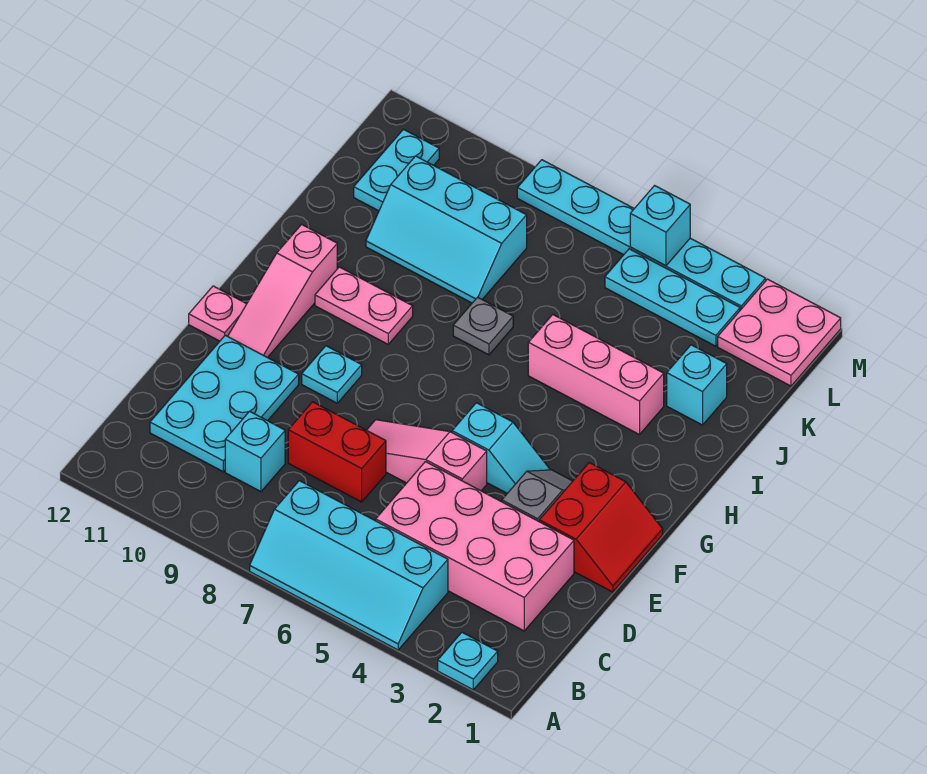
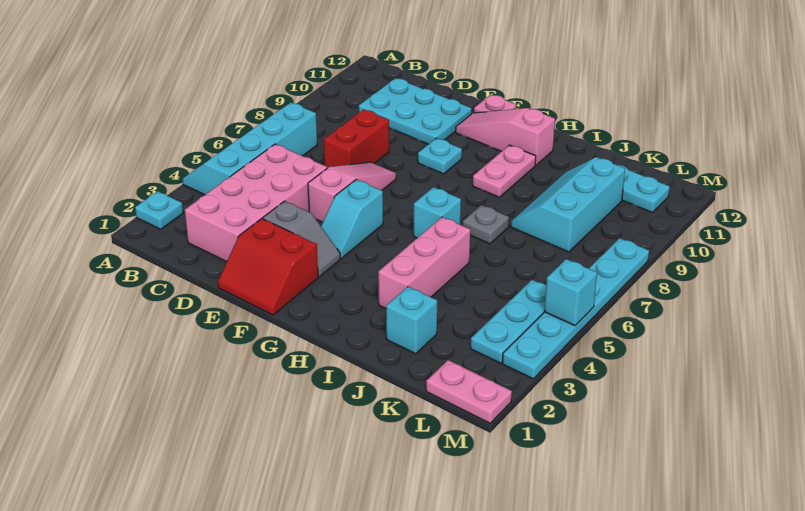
cyan brick C9 level 1 -> cyan brick H6 level 1
pink plate L1:M2 level 1 -> pink plate L1:M1 level 1

